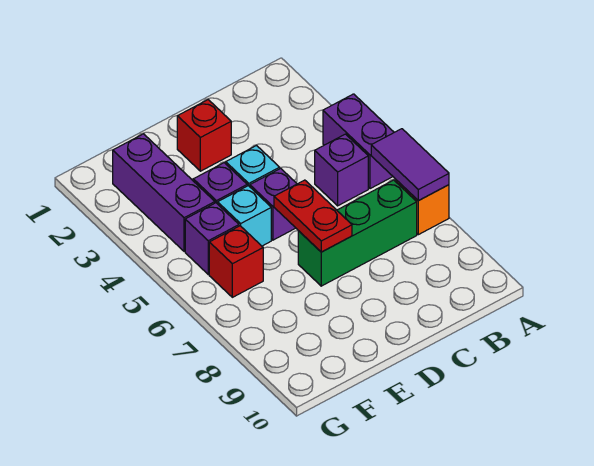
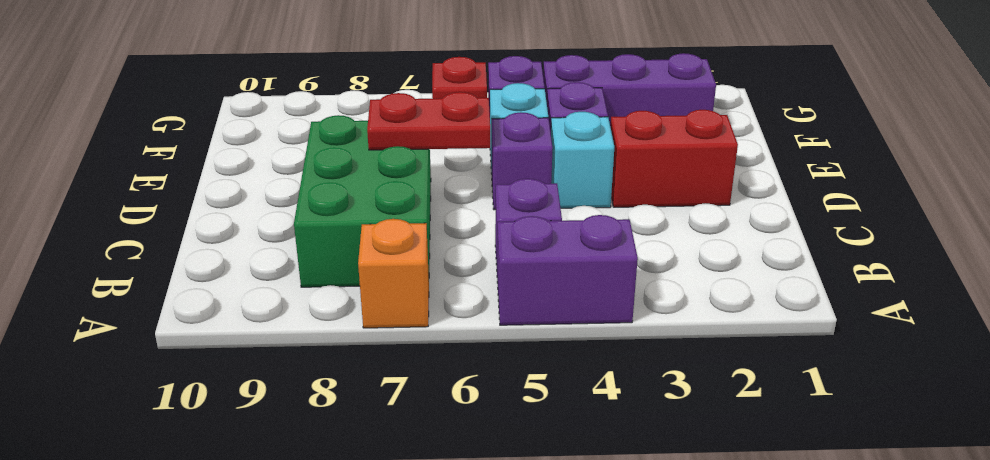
purple tile A6:A7 level 2 -> none
green brick B7:D7 level 1 -> green brick B7:D8 level 1
red brick D2 level 1 -> red brick D2:D3 level 1

